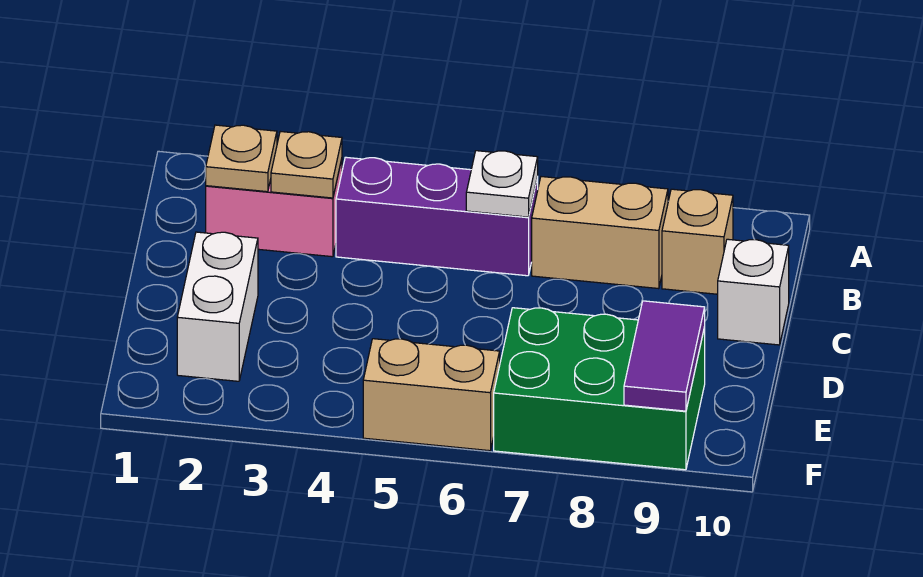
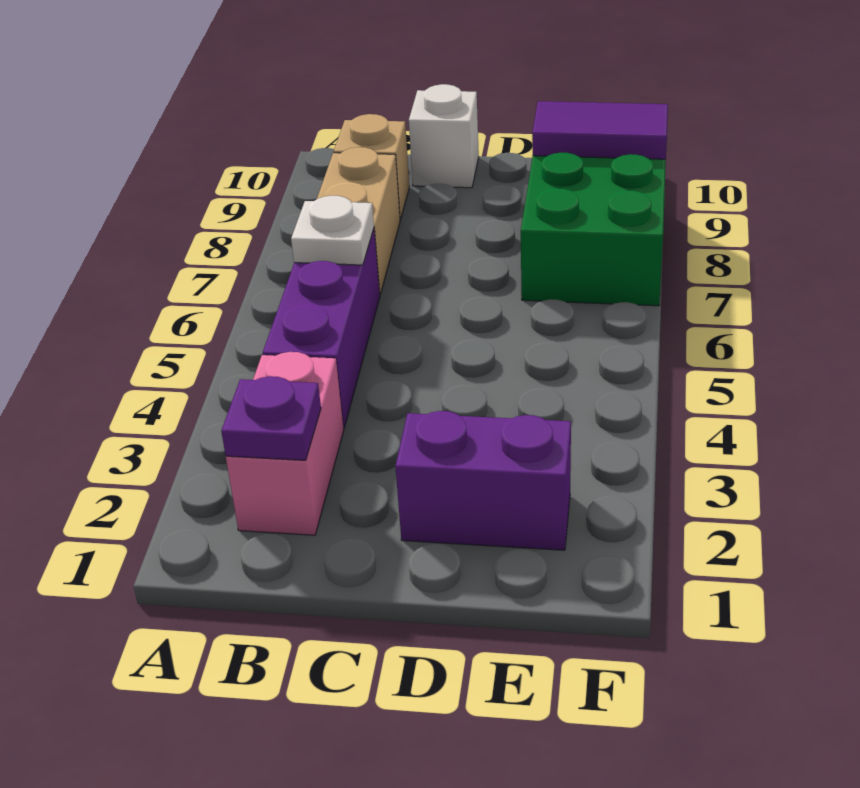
tan plate B2 level 2 -> purple plate B2 level 2
tan plate B3 level 2 -> none
white brick D2:E2 level 1 -> purple brick D2:E2 level 1
tan brick F5:F6 level 1 -> none

